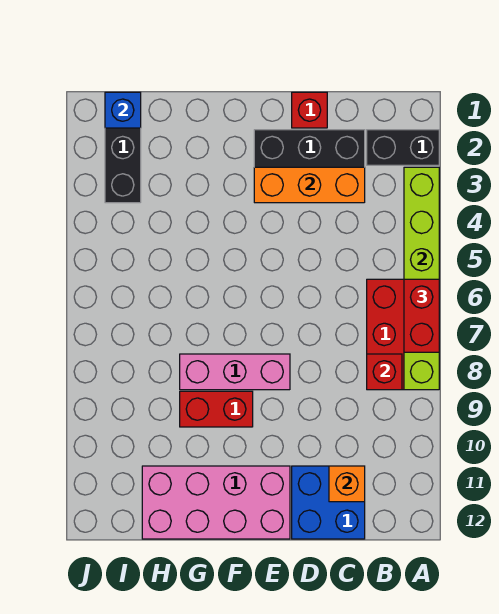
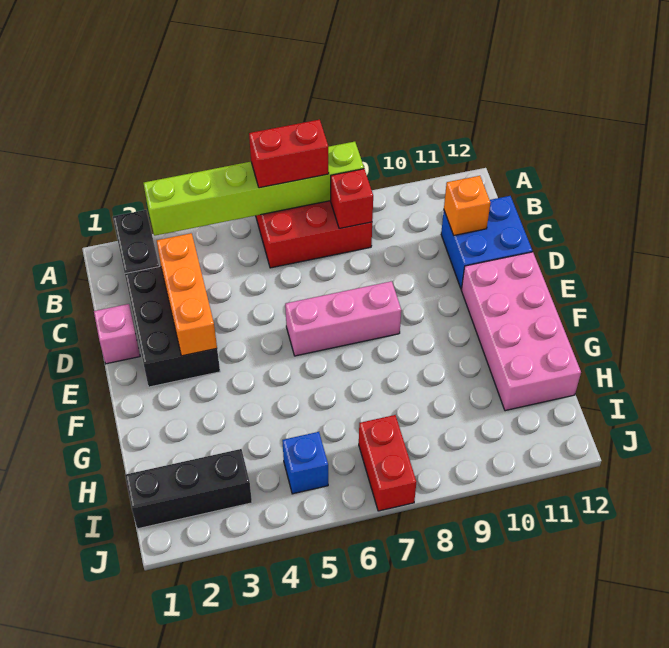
red brick D1 level 1 -> pink brick D1 level 1
pink brick E8:G8 level 1 -> pink brick E6:E8 level 1
red brick F9:G9 level 1 -> red brick I7:J7 level 1
blue brick I1 level 2 -> blue brick I5 level 1

